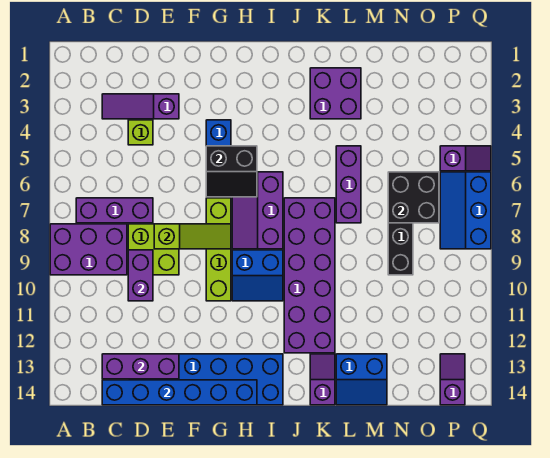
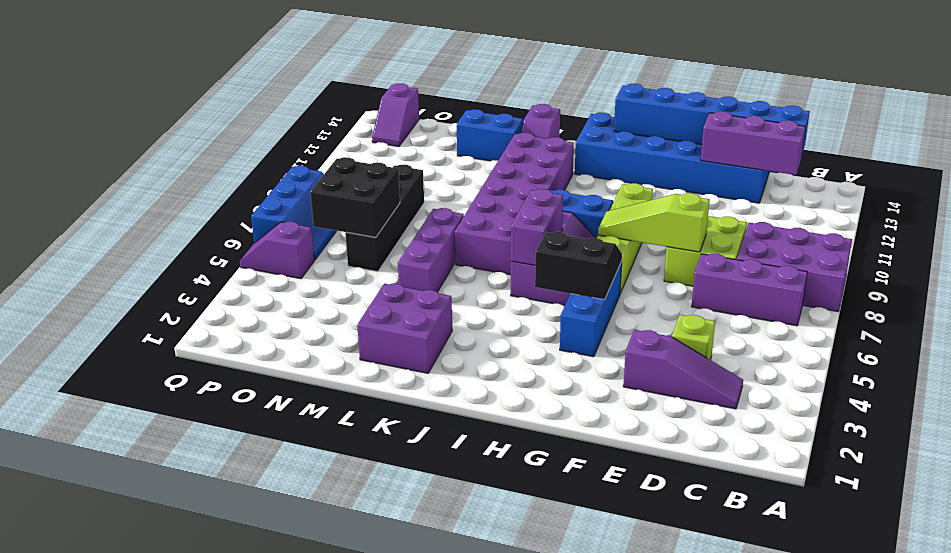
purple brick D9:D10 level 2 -> purple brick I6:I7 level 2

